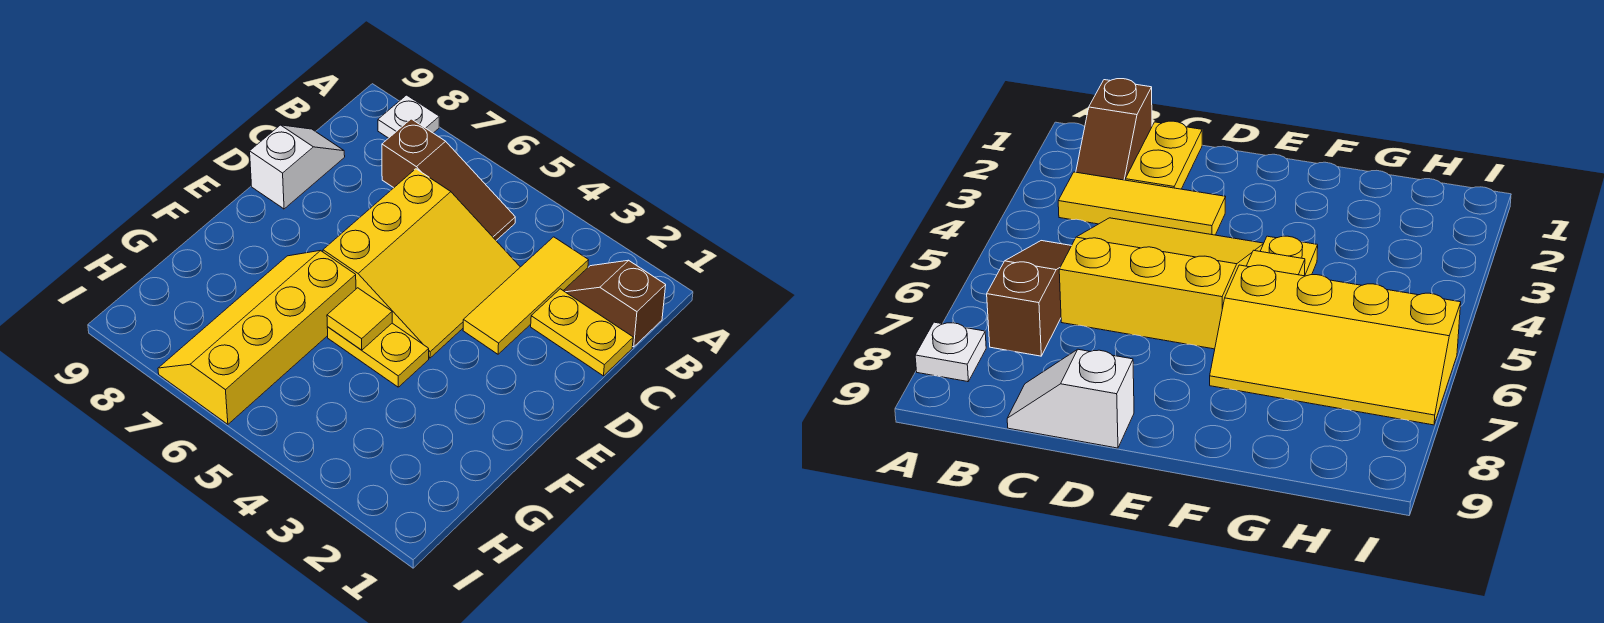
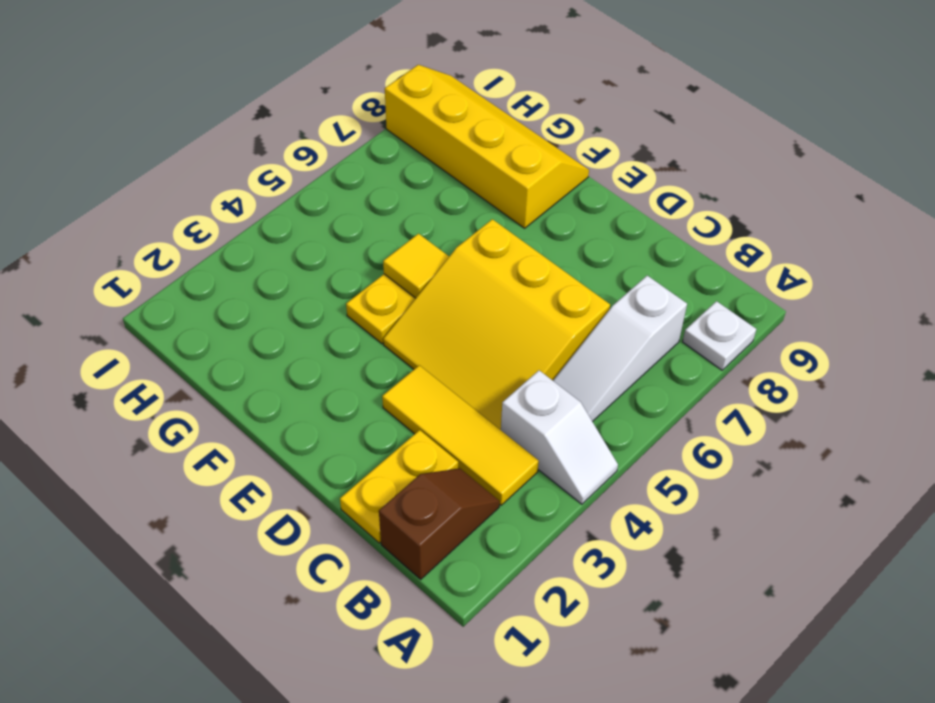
brown slope B5:B7 level 1 top 7 -> white slope B5:B7 level 1 top 7
white slope C9:D9 level 1 top D -> white slope A4:B4 level 1 top B
yellow slope F6:I7 level 1 top 6 -> yellow slope F8:I9 level 1 top 8

